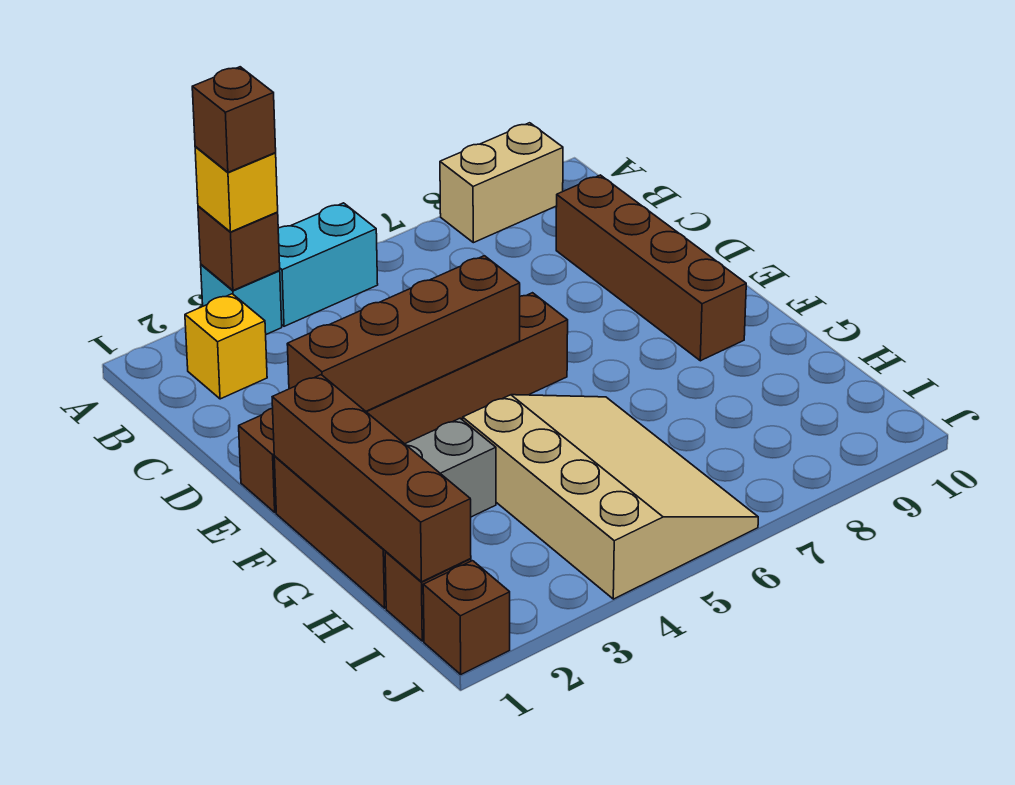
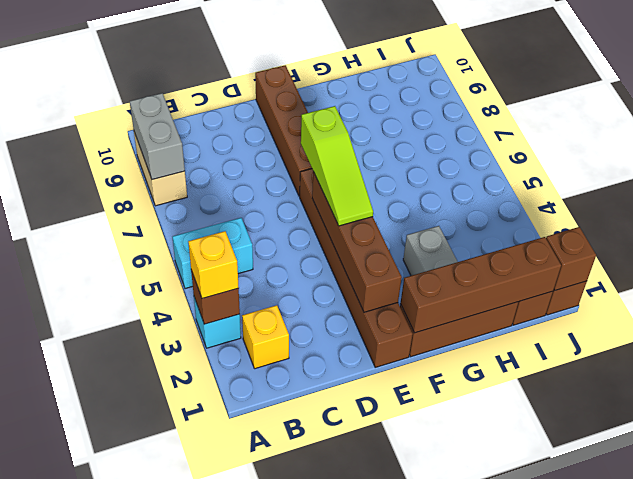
brown brick A3 level 4 -> brown brick J1 level 2
cyan brick A4:A5 level 1 -> cyan brick A5:B5 level 1
none -> grey brick A8:A9 level 2
brown brick C9:F9 level 1 -> brown brick E7:E10 level 1
none -> lime slope E4:E6 level 3 top 6
tan slope G4:J6 level 1 top 4 -> none

